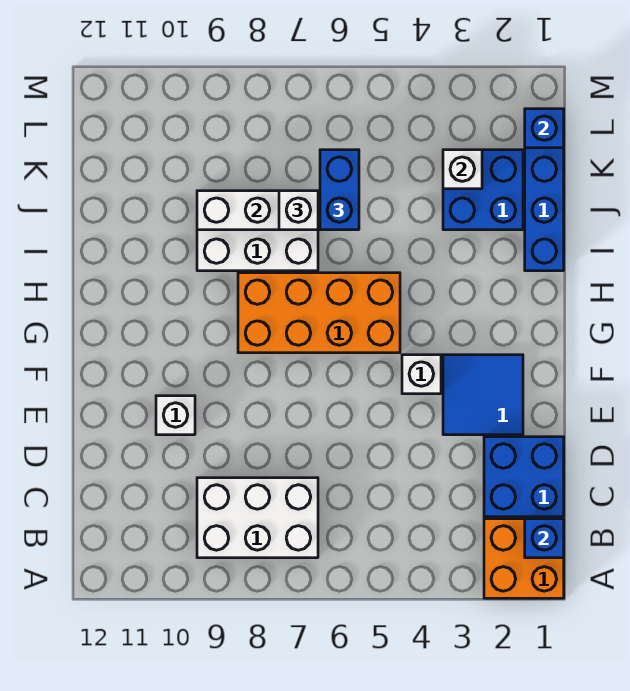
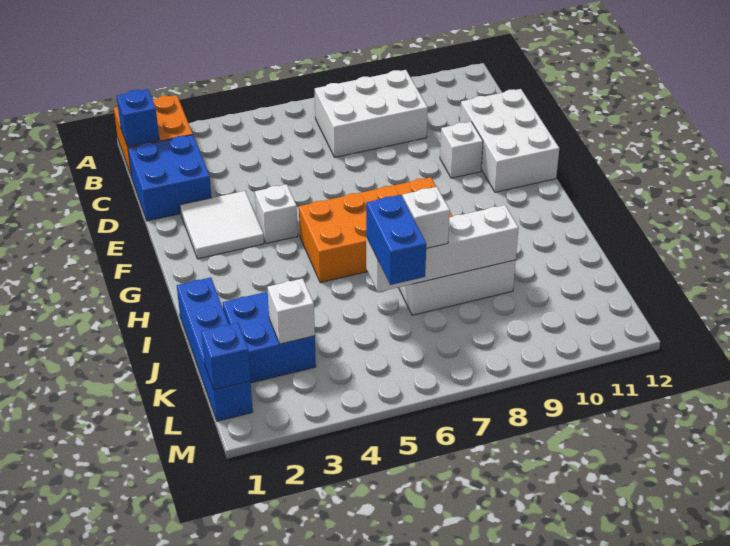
none -> white brick D11:F12 level 1
blue tile E2:F3 level 1 -> white tile E2:F3 level 1

